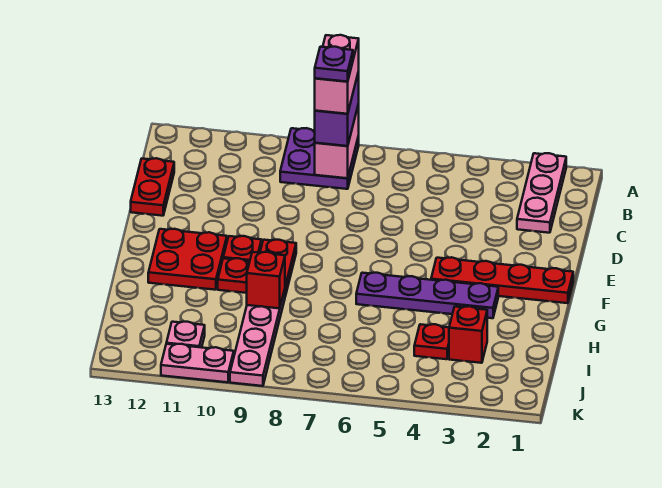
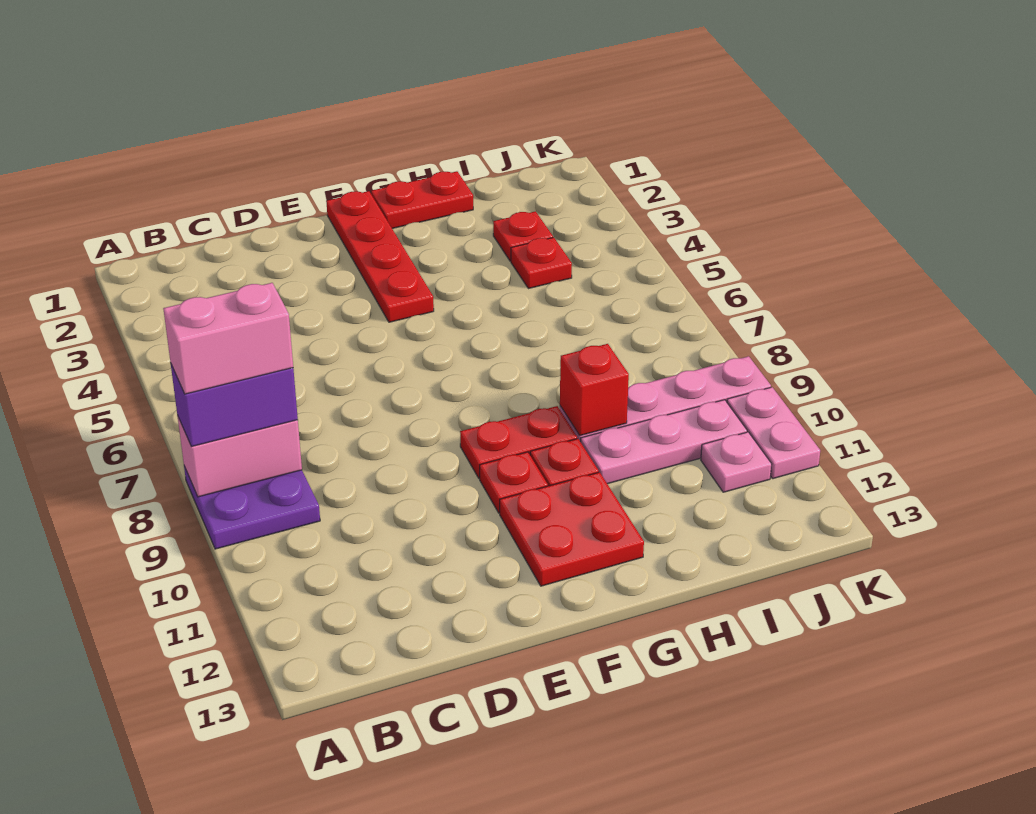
pink plate A2:C2 level 1 -> pink plate H10:J10 level 1
purple plate B8 level 5 -> none
red plate C13:D13 level 1 -> red plate G1:H1 level 1
purple plate G3:G6 level 1 -> none
red brick I3 level 1 -> red plate I3 level 1

